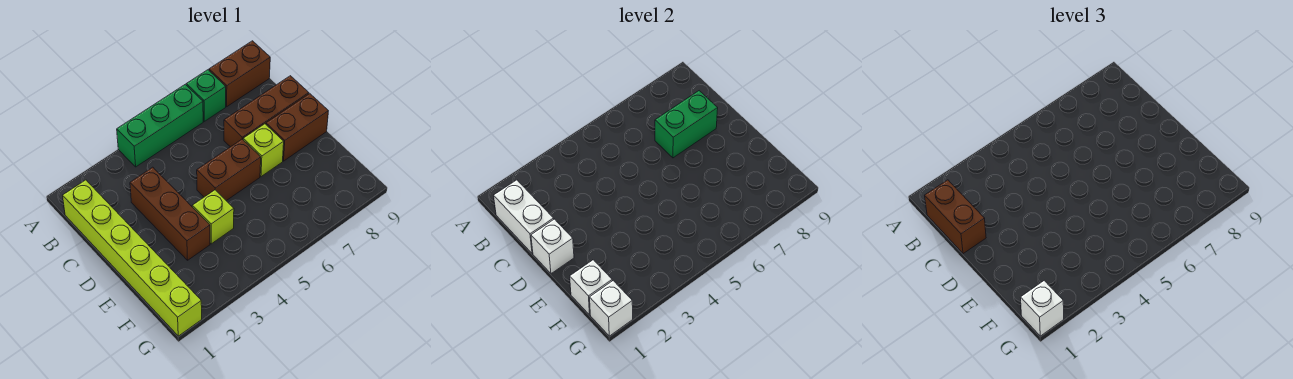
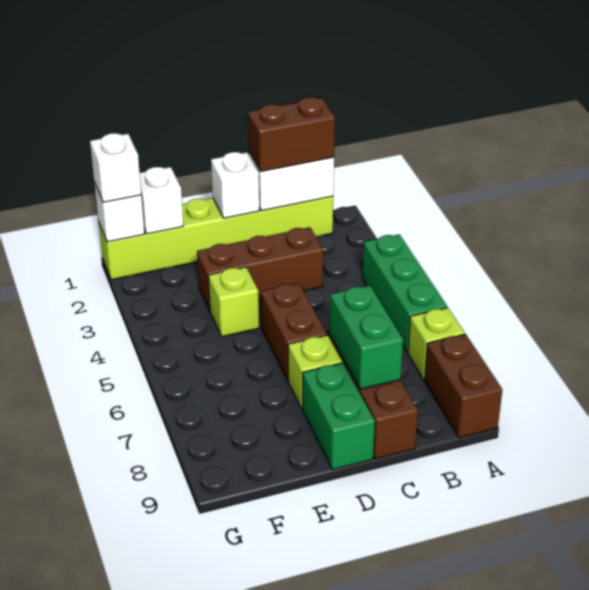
green brick A7 level 1 -> lime brick A7 level 1
brown brick D8:D9 level 1 -> green brick D8:D9 level 1

